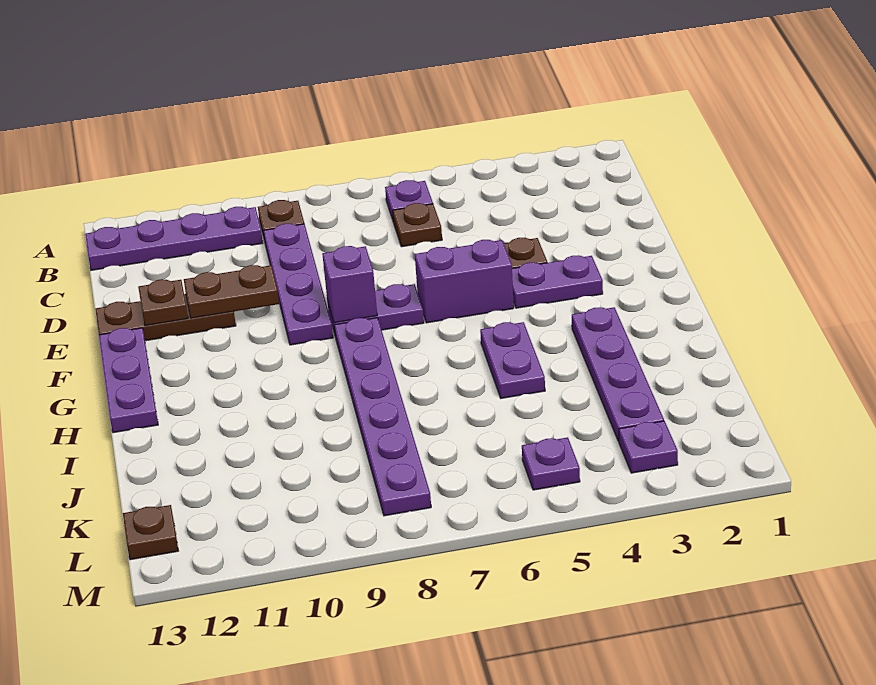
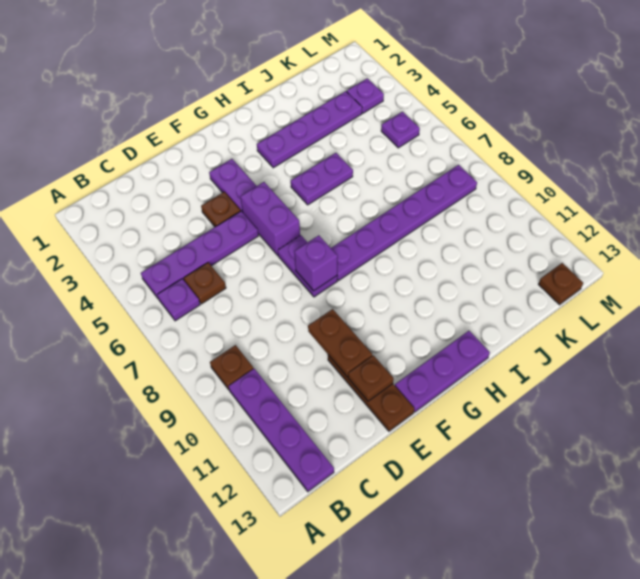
purple plate C9:F9 level 1 -> purple plate B5:E5 level 1

